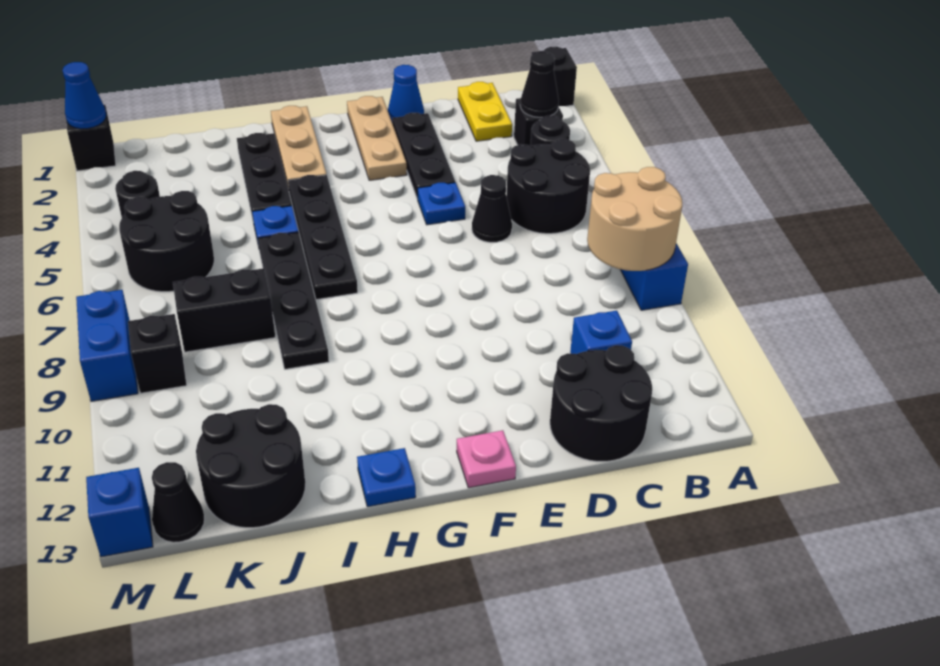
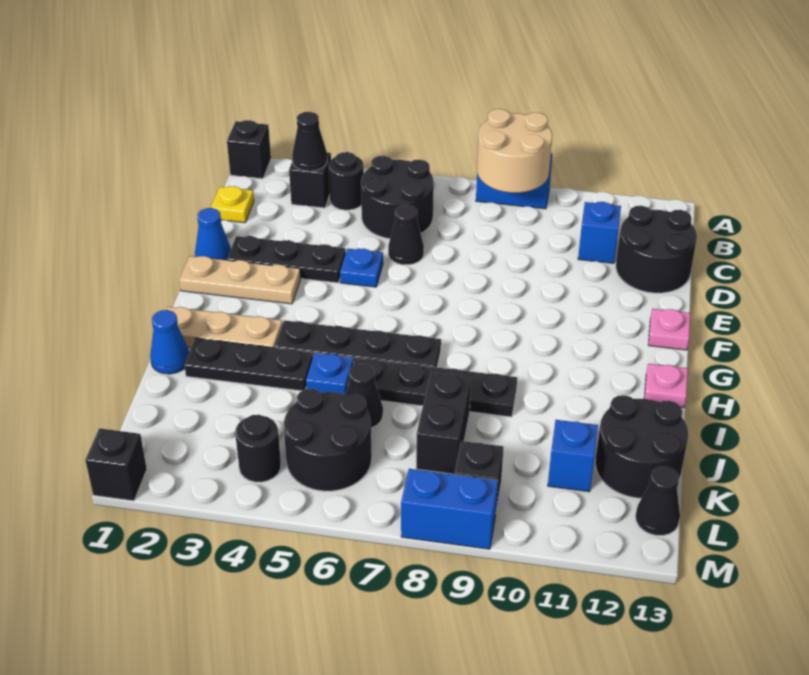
yellow plate C1:C2 level 1 -> yellow plate C1 level 1
blue plate H13 level 1 -> pink plate H13 level 1
none -> black cone J6 level 1
blue cone M1 level 2 -> blue cone I1 level 1
blue brick M13 level 1 -> blue brick K11 level 1

